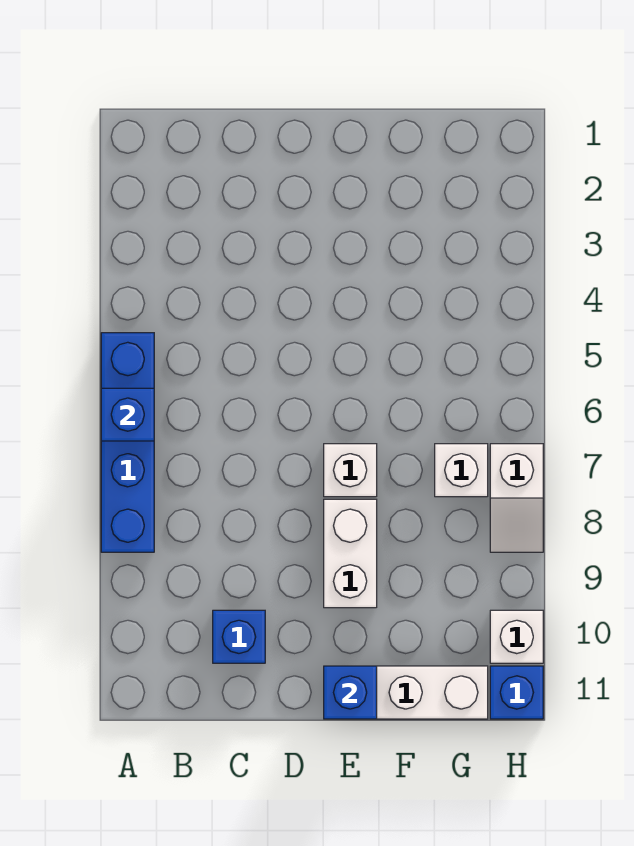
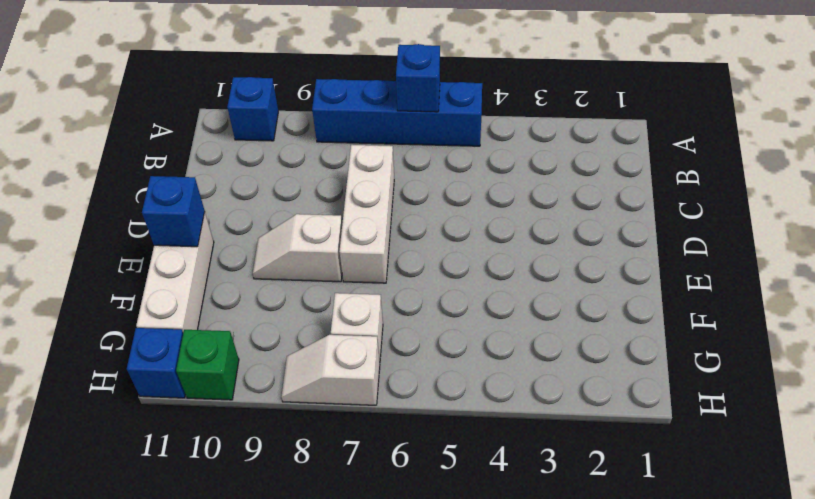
blue brick C10 level 1 -> blue brick A10 level 1
white brick E7 level 1 -> white brick C7:E7 level 1
white brick E8:E9 level 1 -> white slope E8:E9 level 1 top 8
white brick H10 level 1 -> green brick H10 level 1

